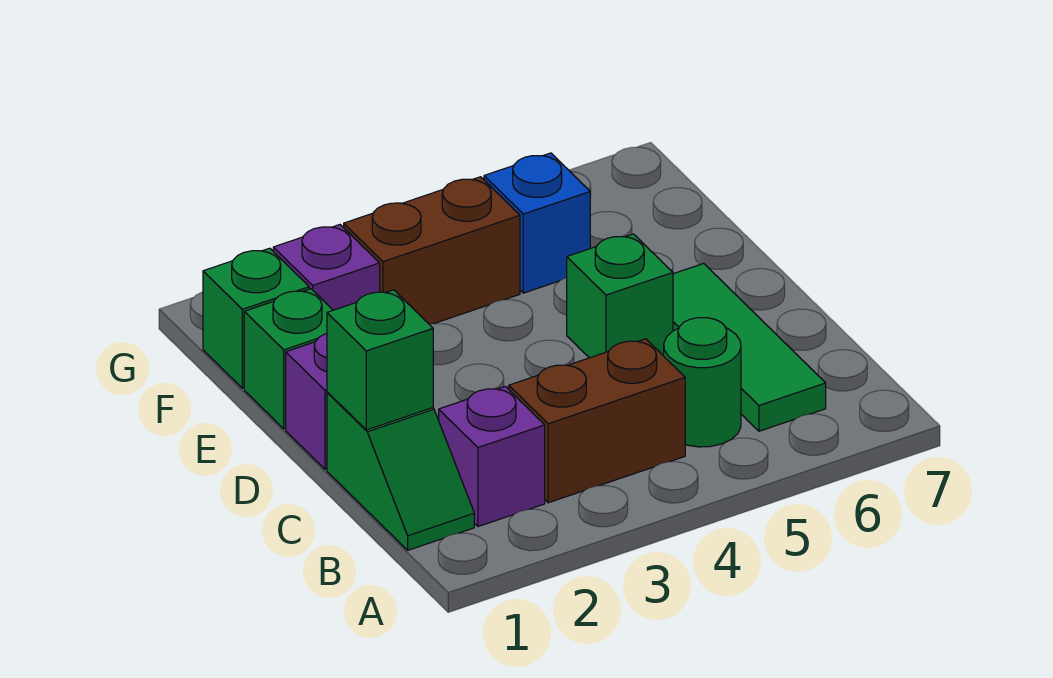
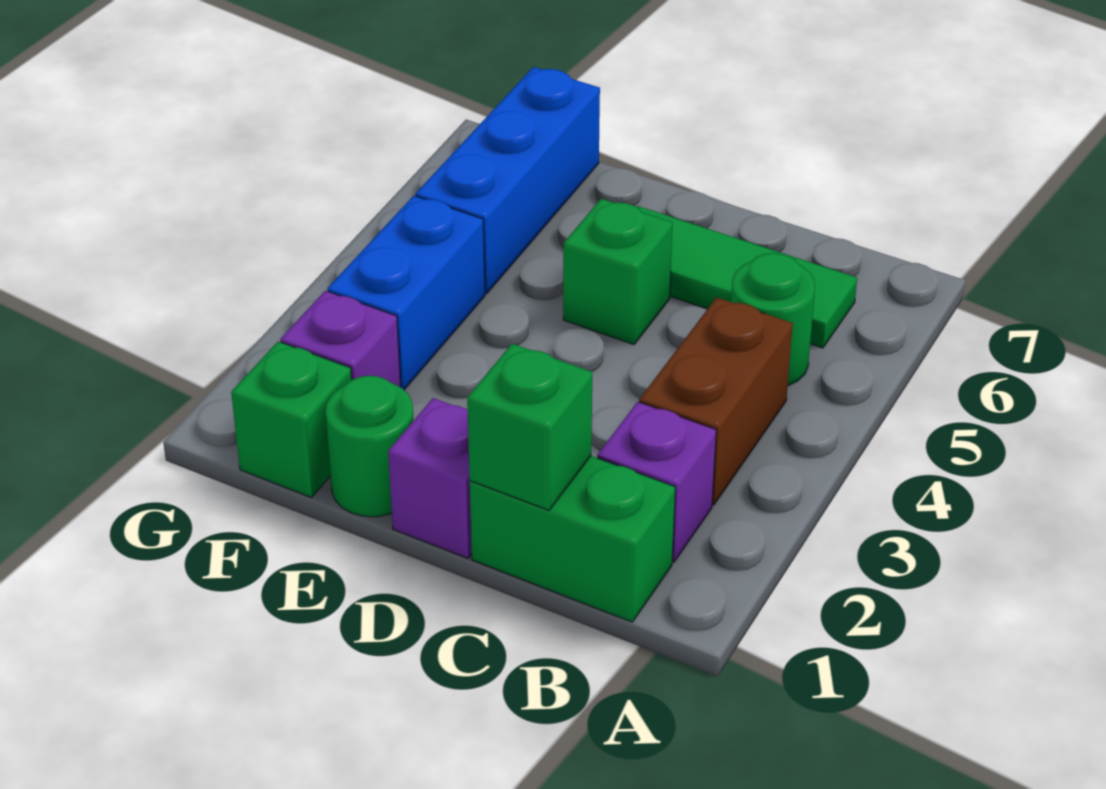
green slope B1:C1 level 1 top C -> green brick B1:C1 level 1
green brick E1 level 1 -> green round brick E1 level 1
brown brick F3:F4 level 1 -> blue brick F3:F4 level 1
blue brick F5 level 1 -> blue brick F5:F7 level 1

